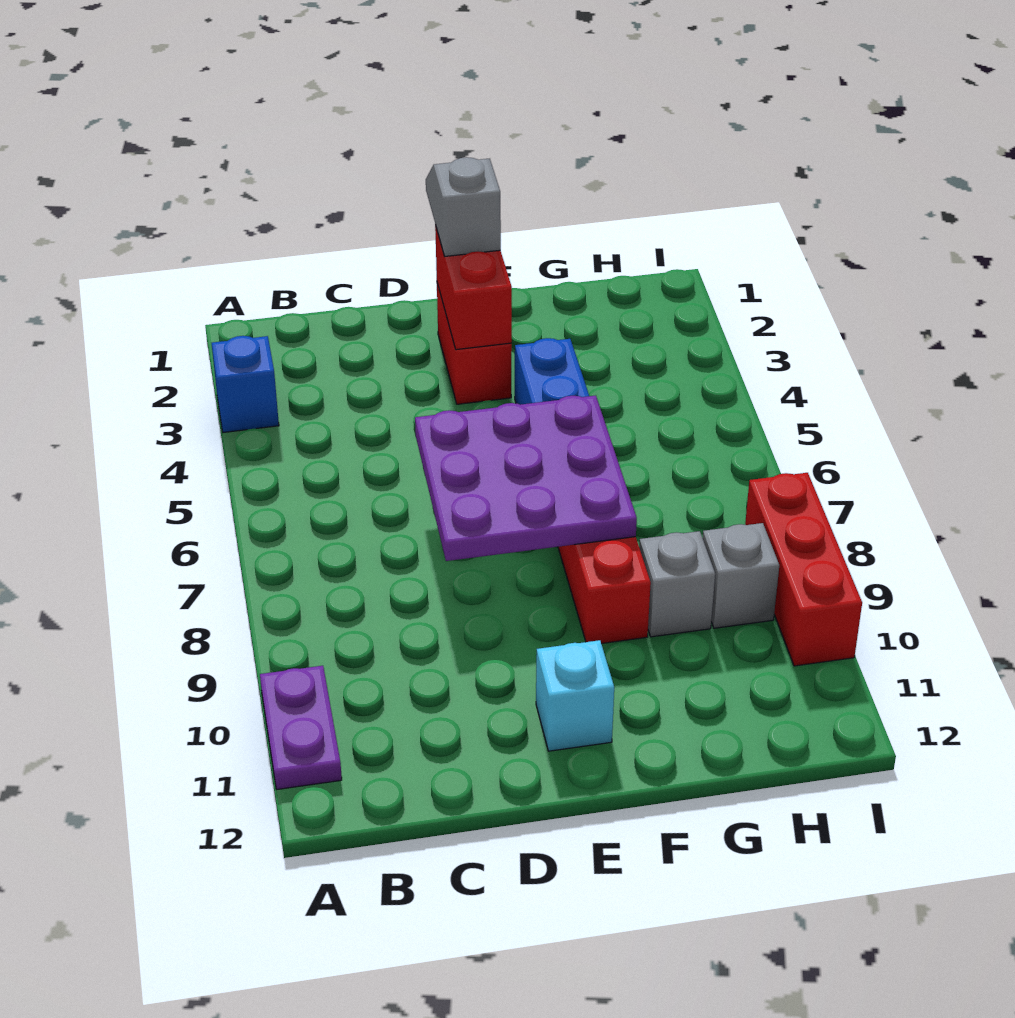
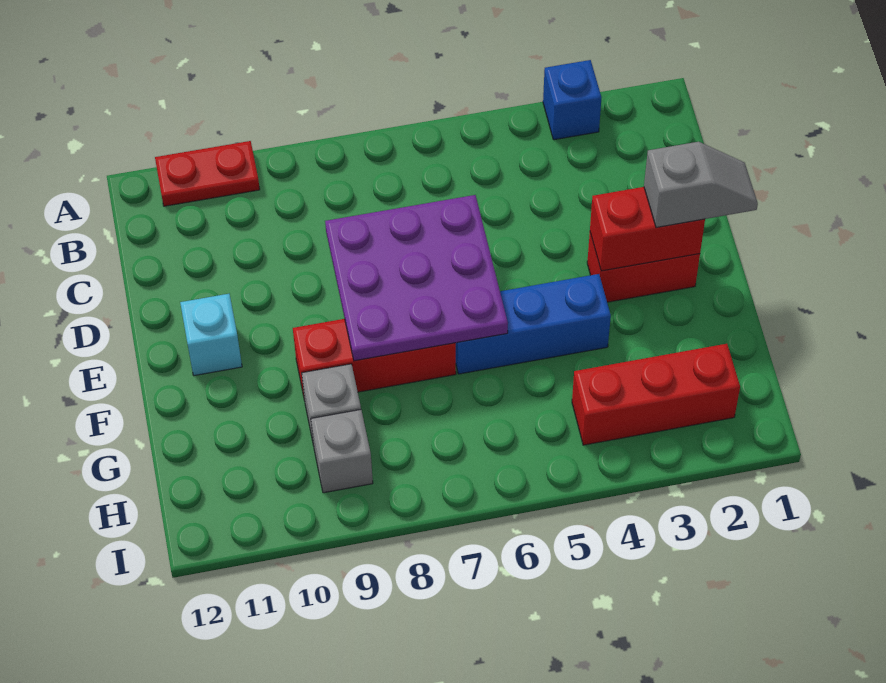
purple plate A10:A11 level 1 -> red plate A10:A11 level 1
red brick I8:I10 level 1 -> red brick H2:H4 level 1

